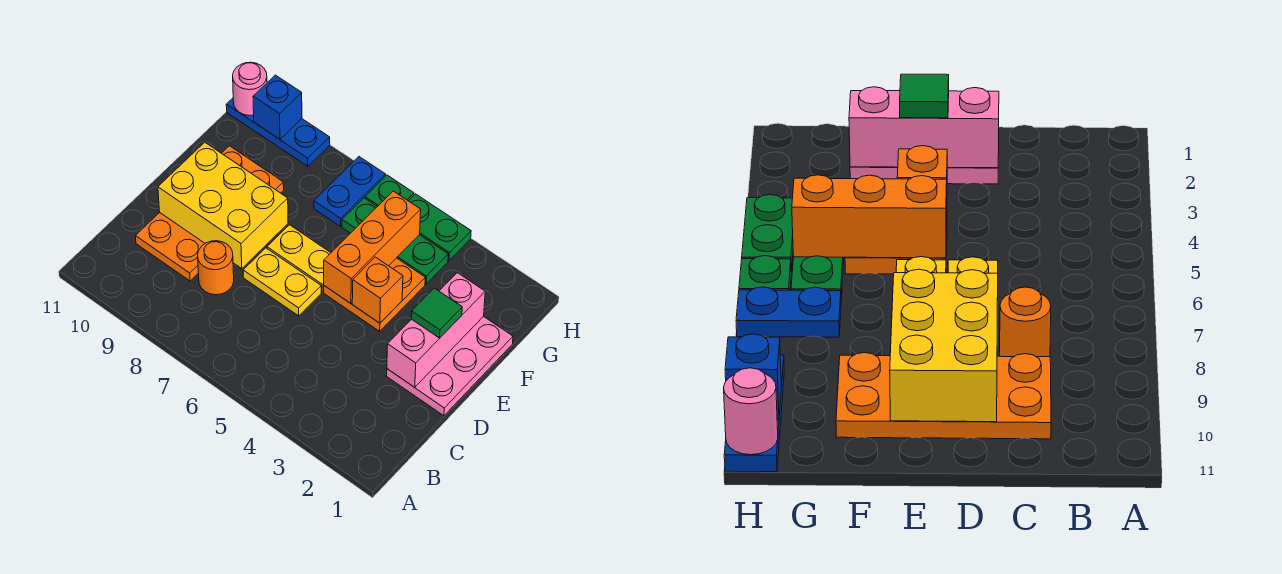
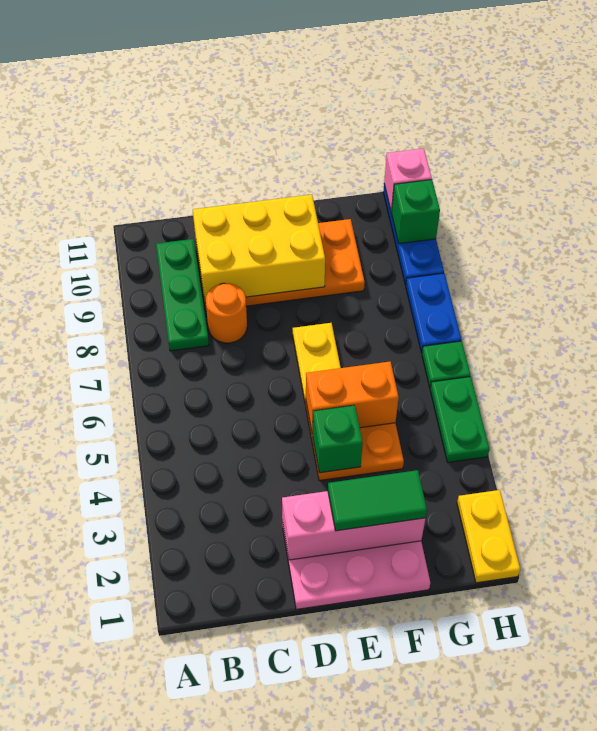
yellow plate D6:D7 level 1 -> yellow plate H1:H2 level 1
yellow brick D8:E10 level 2 -> yellow brick C9:E10 level 2
green tile E2 level 3 -> green tile E2:F2 level 3
orange brick E4 level 2 -> green brick E4 level 2
orange brick E5:G5 level 2 -> orange brick E5:F5 level 2
green plate G4:G6 level 1 -> green plate B8:B10 level 1
blue plate G7:H7 level 1 -> blue plate H7:H8 level 1
blue brick H10 level 2 -> green brick H10 level 2
pink round brick H11 level 2 -> pink brick H11 level 2

